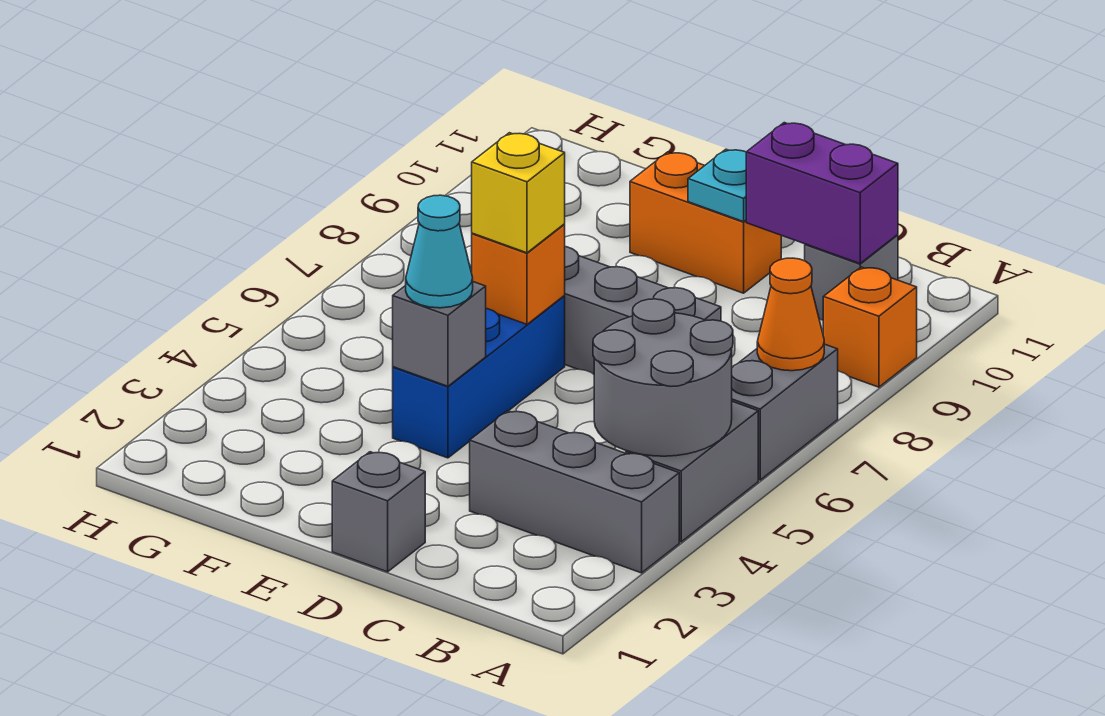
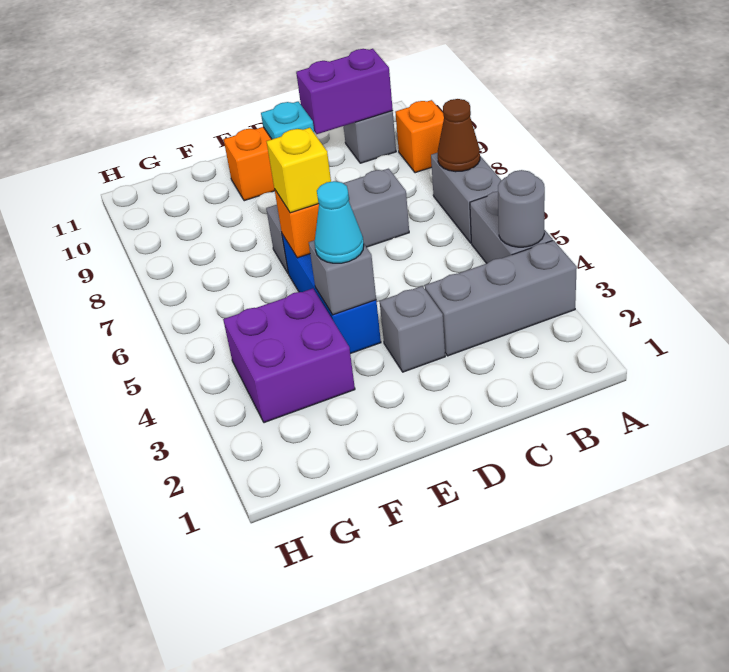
grey round brick A4:B5 level 2 -> grey round brick A4 level 2
orange cone A7 level 2 -> brown cone A7 level 2
grey brick D1 level 1 -> grey brick D3 level 1
none -> purple brick F3:G4 level 1

